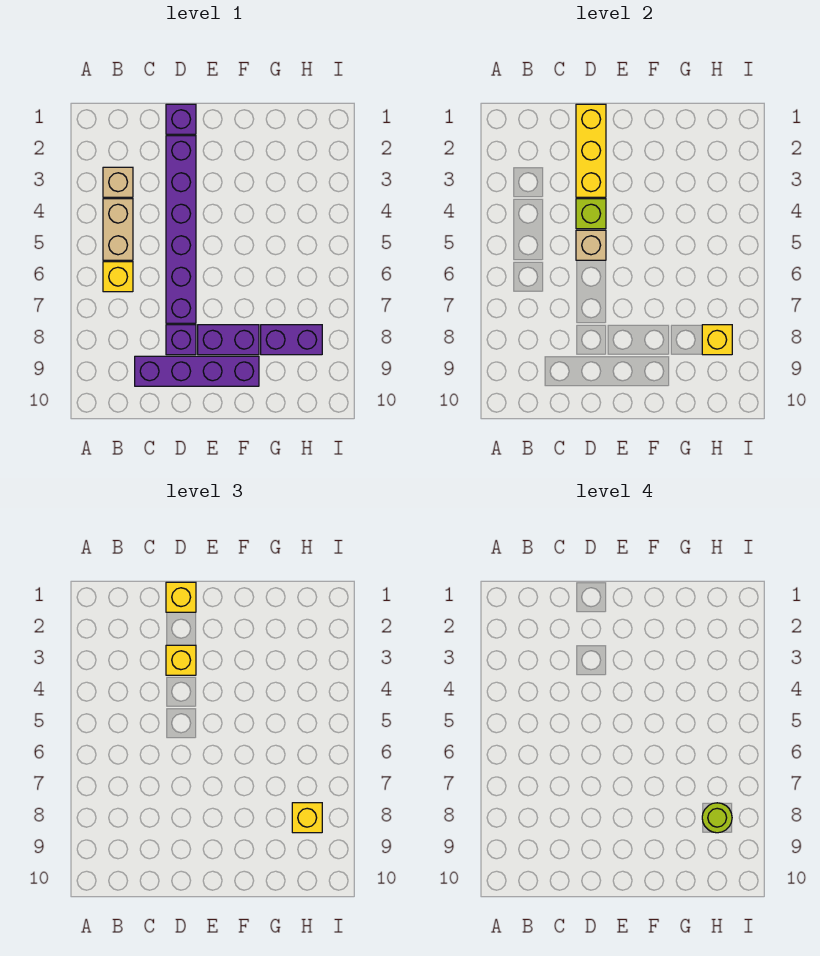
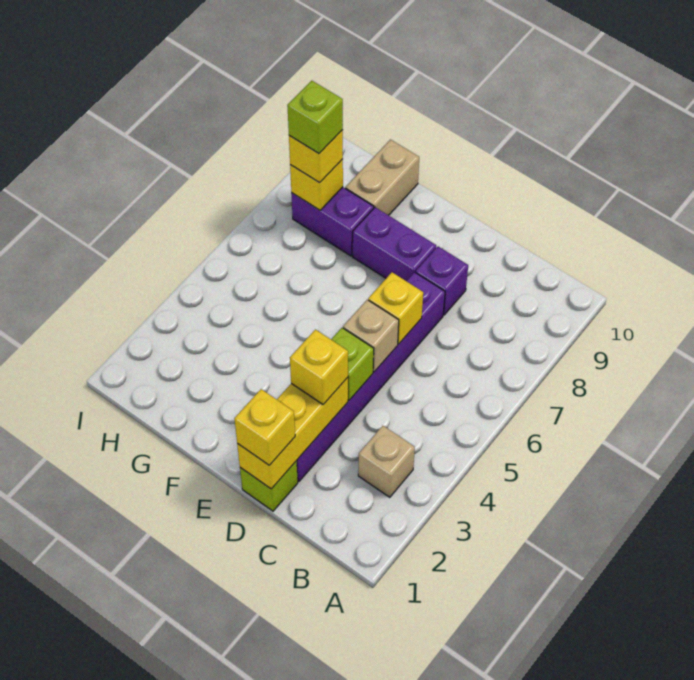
tan brick B4:B5 level 1 -> tan brick G9:G10 level 1
yellow brick B6 level 1 -> yellow brick D6 level 2
purple brick C9:F9 level 1 -> none
purple brick D1 level 1 -> lime brick D1 level 1
lime round brick H8 level 4 -> lime brick H8 level 4

